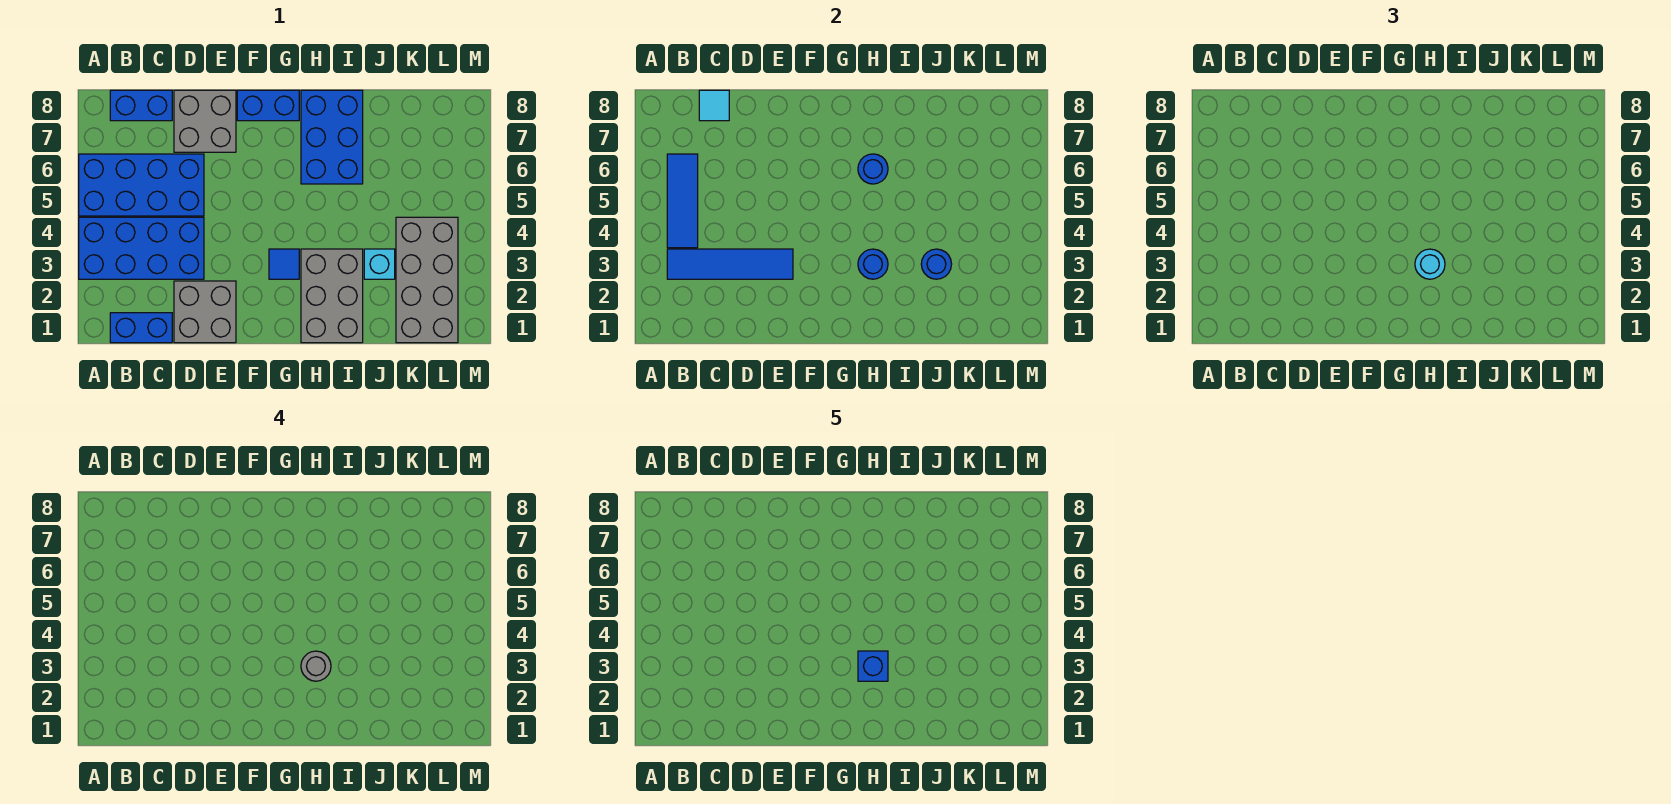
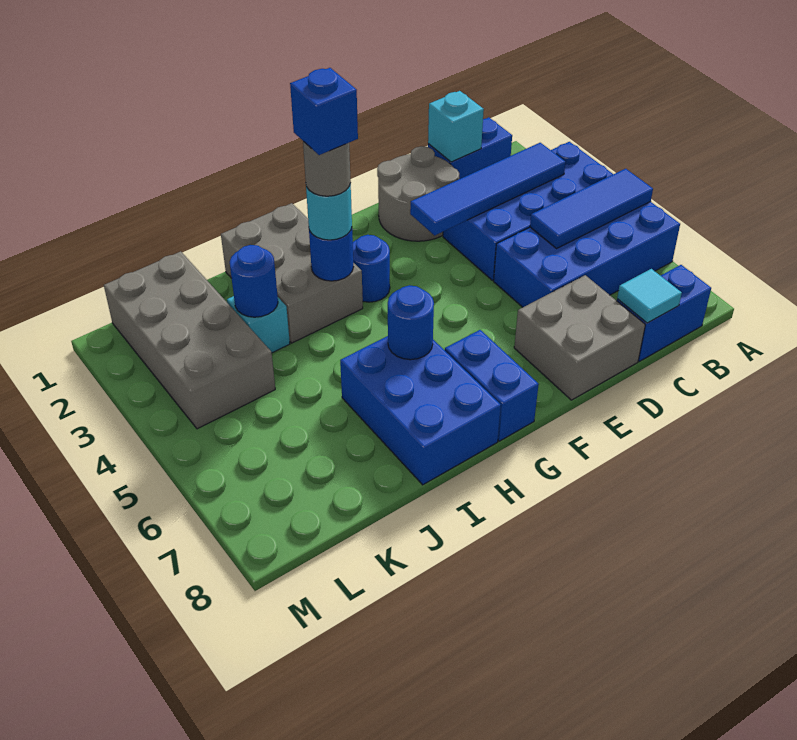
blue tile B4:B6 level 2 -> blue tile A5:C5 level 2
none -> cyan brick C1 level 2
grey brick D1:E2 level 1 -> grey round brick D1:E2 level 1
blue brick F8:G8 level 1 -> blue brick G7:G8 level 1
blue tile G3 level 1 -> blue round brick G3 level 1

